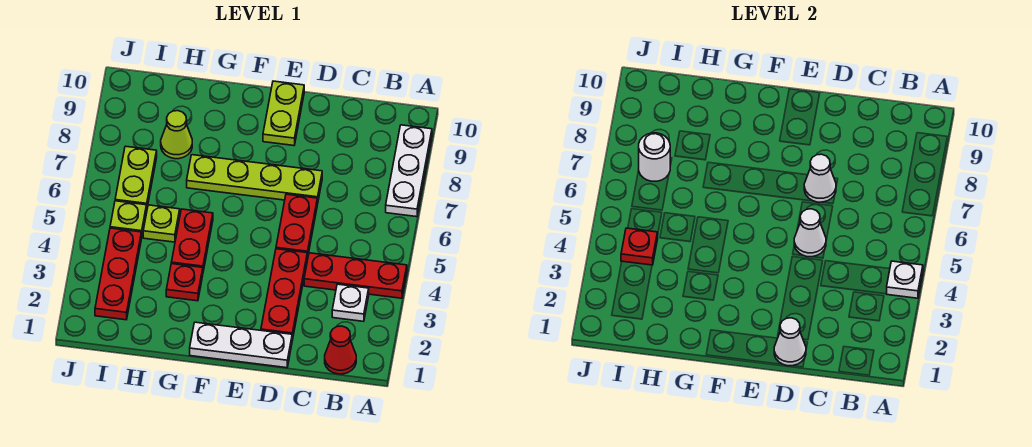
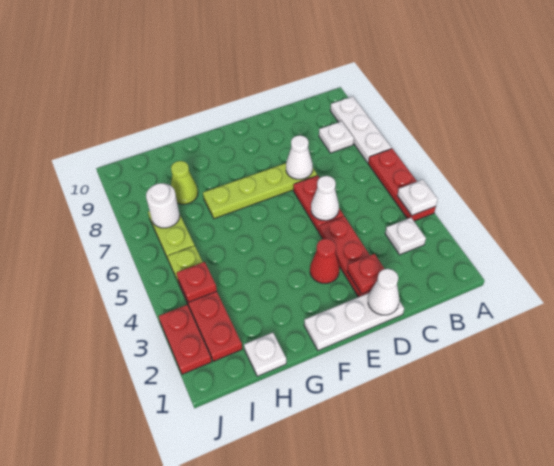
red plate A4:C4 level 1 -> red plate A4:A6 level 1
red cone B1 level 1 -> red cone E3 level 1
none -> white plate B8 level 1
lime plate E9:E10 level 1 -> none
red plate G3 level 1 -> red plate D2 level 2
red plate G4:G5 level 1 -> red plate J2:J3 level 1
none -> white plate H1 level 1
lime plate H5 level 1 -> none

